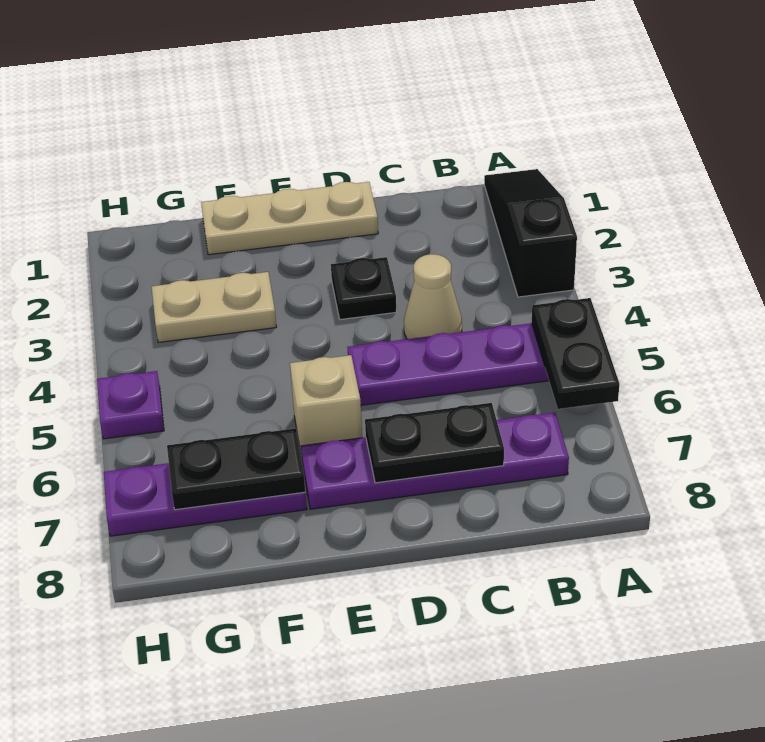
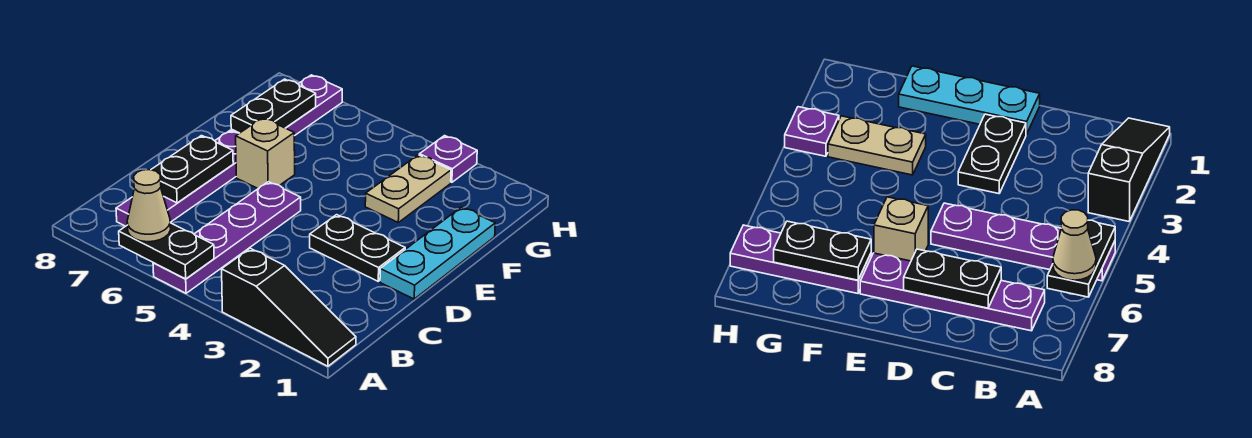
tan cone C4 level 1 -> tan cone A6 level 3
tan plate D1:F1 level 1 -> cyan plate D1:F1 level 1
black plate D3 level 1 -> black plate D2:D3 level 1
purple plate H5 level 1 -> purple plate H3 level 1

